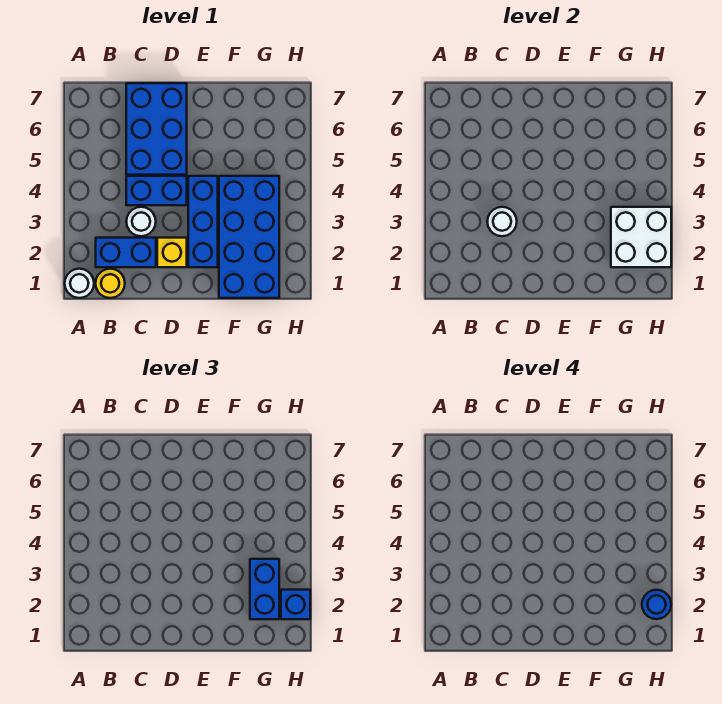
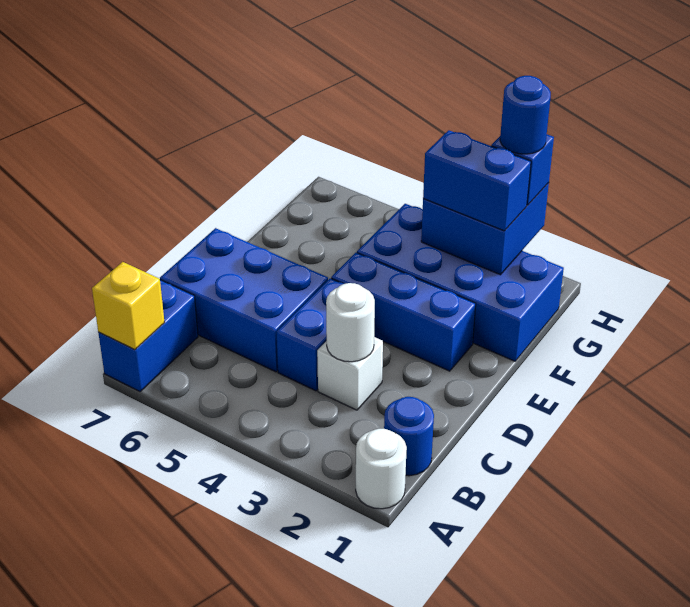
yellow round brick B1 level 1 -> blue round brick B1 level 1
blue brick B2:C2 level 1 -> blue brick A7:B7 level 1
white round brick C3 level 1 -> white brick C3 level 1
yellow brick D2 level 1 -> yellow brick A7 level 2
white brick G2:H3 level 2 -> blue brick G2:H3 level 2

